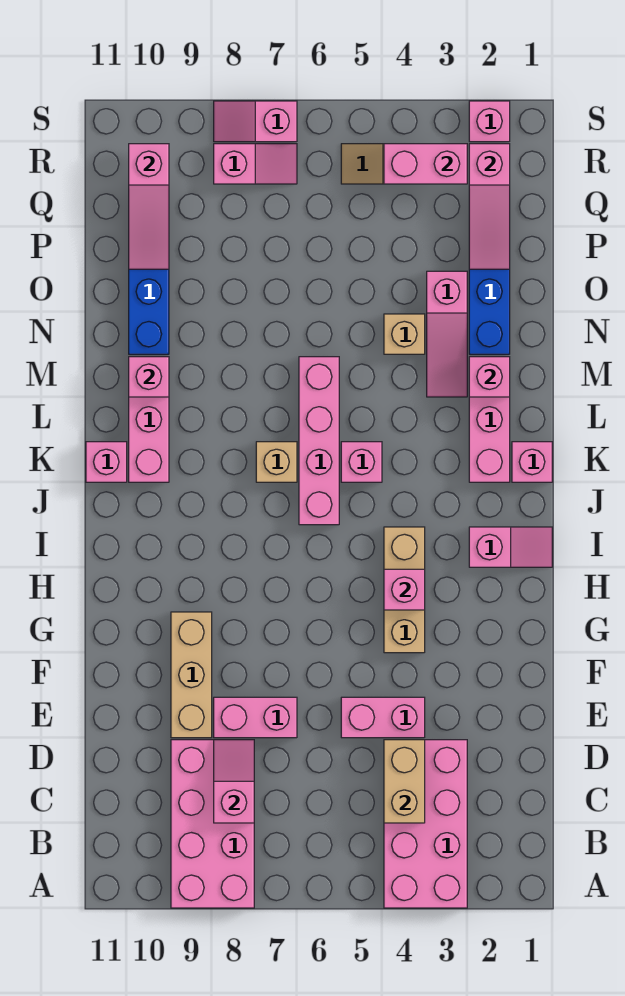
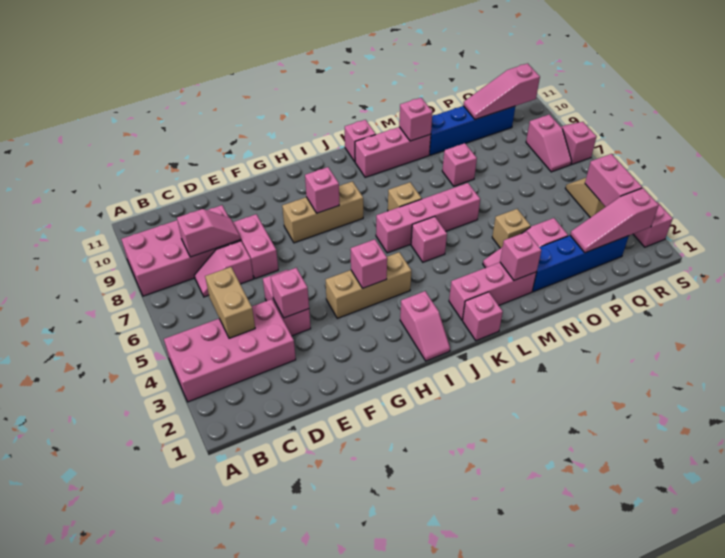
tan brick C4:D4 level 2 -> tan brick C4:C5 level 2
none -> pink slope C7:D7 level 1 top D
none -> pink brick E4 level 2
tan brick E9:G9 level 1 -> tan brick G8:I8 level 1
none -> pink brick H8 level 2
none -> pink brick N8 level 1

